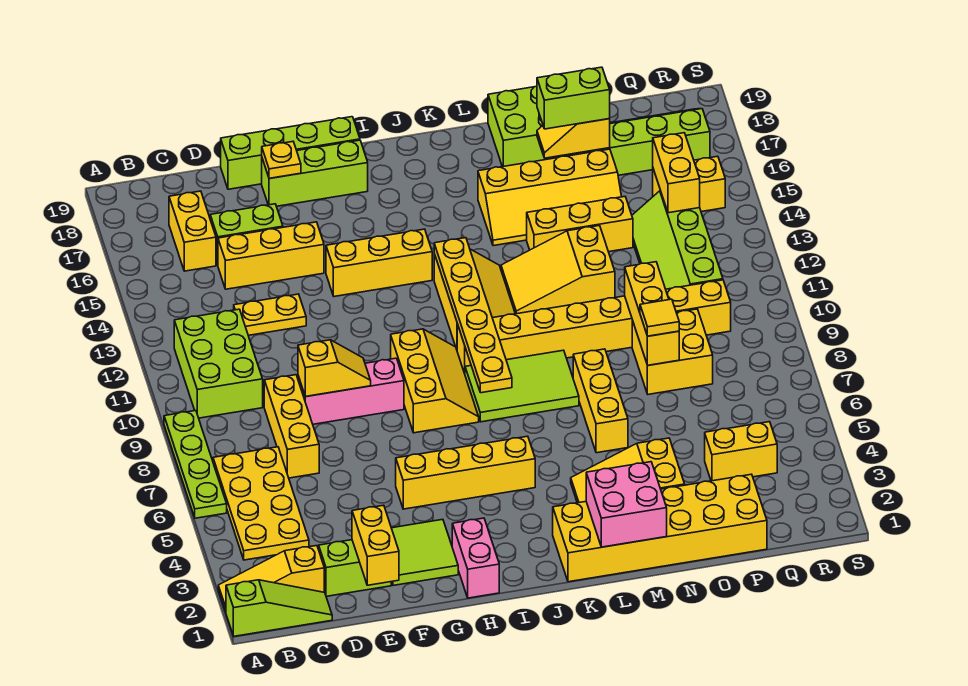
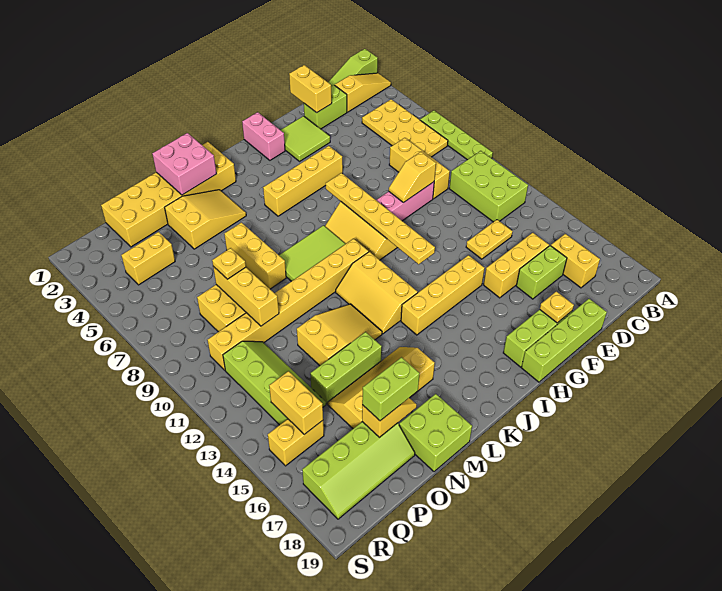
yellow brick G14:I14 level 1 -> yellow brick G14:J14 level 1
yellow plate J8:J13 level 2 -> yellow plate H7:H12 level 2
yellow brick M14:O14 level 1 -> lime brick M14:O14 level 1
yellow tile O8 level 3 -> yellow plate O8 level 3

